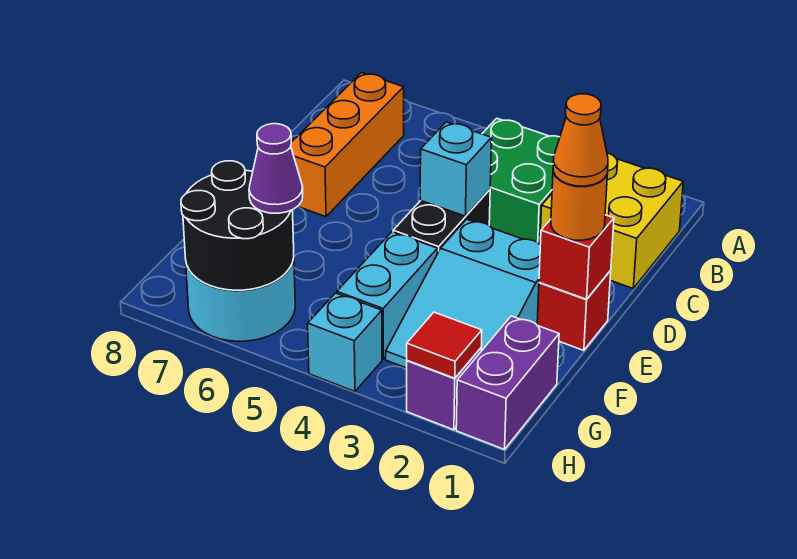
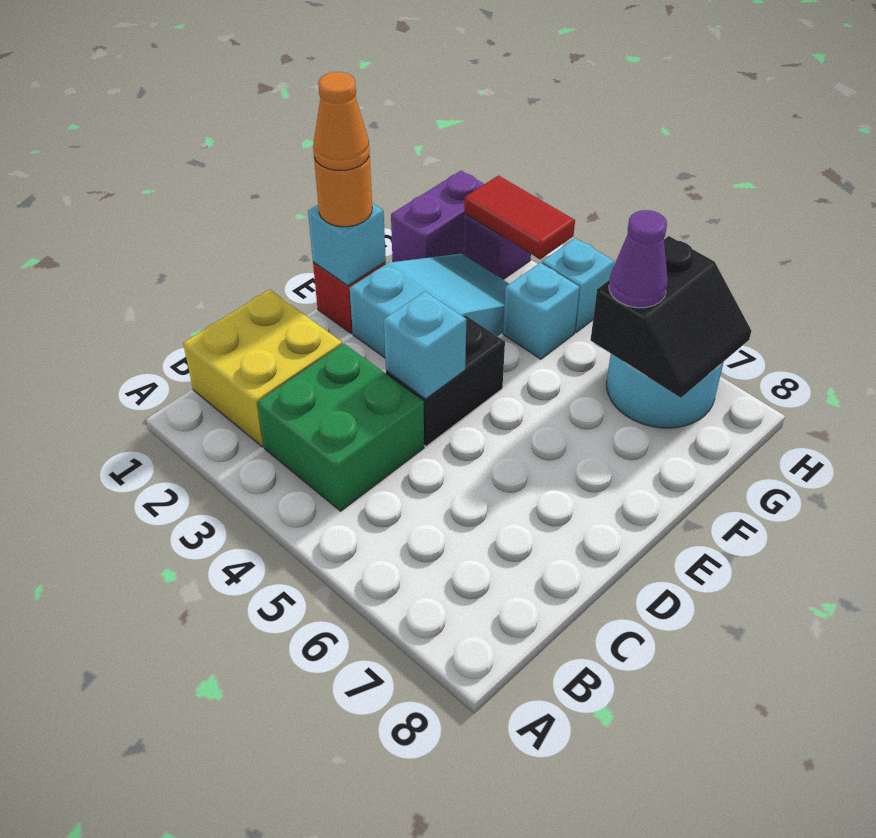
orange brick B7:D7 level 1 -> none
red brick E1 level 2 -> cyan brick E1 level 2
cyan brick F4:G4 level 1 -> cyan brick G4 level 1
black round brick G6:H7 level 2 -> black slope G6:H7 level 2 top 6
red tile H2 level 2 -> red tile H2:H3 level 2

